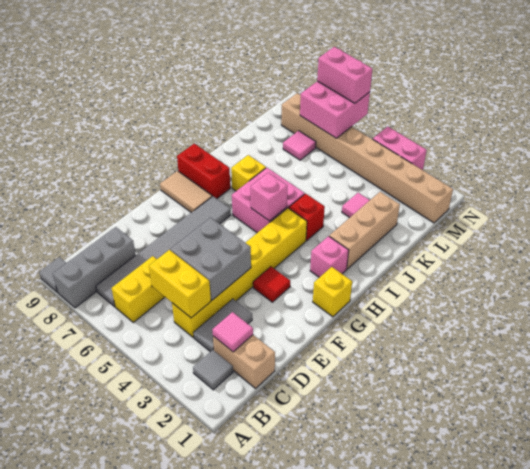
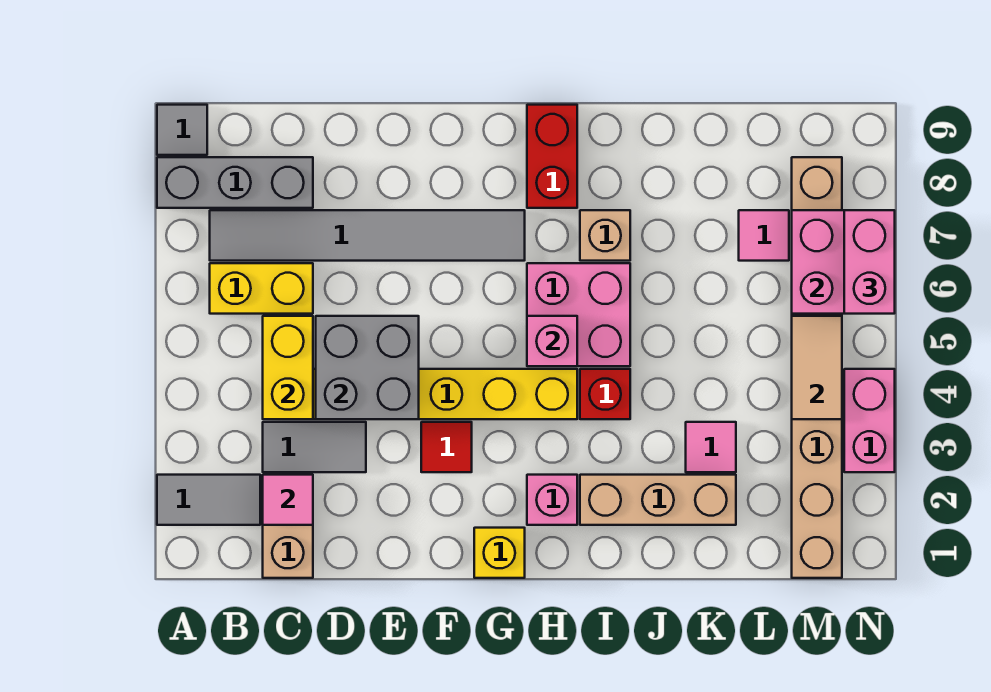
grey tile B2 level 1 -> grey tile A2:B2 level 1
tan tile G8:G9 level 1 -> tan tile M4:M5 level 2
yellow brick I7 level 1 -> tan brick I7 level 1

